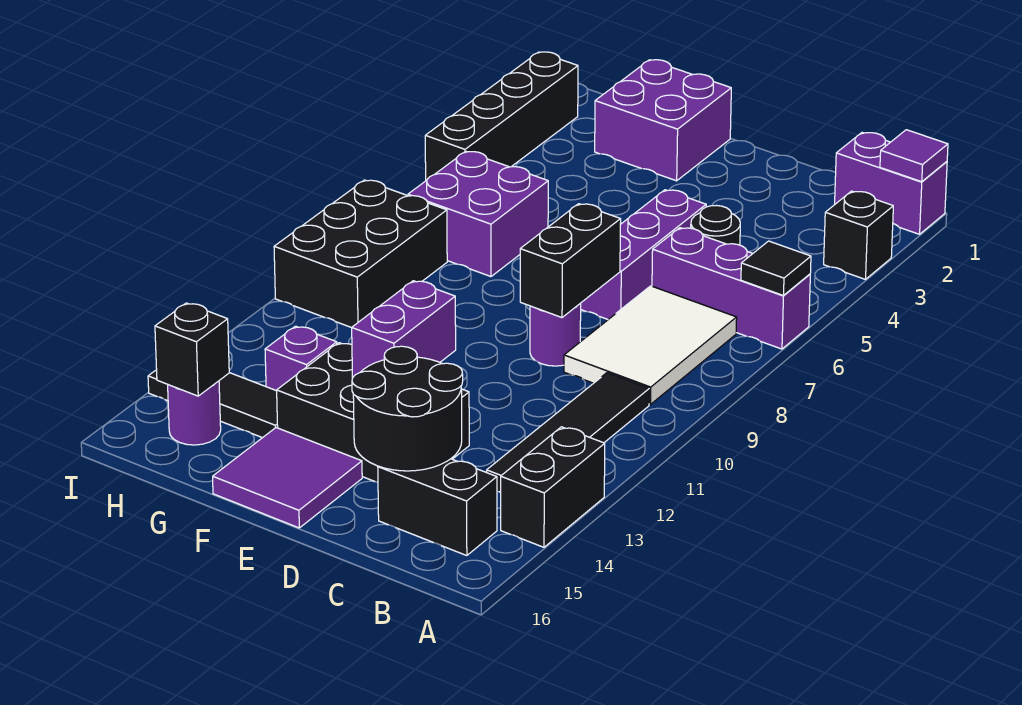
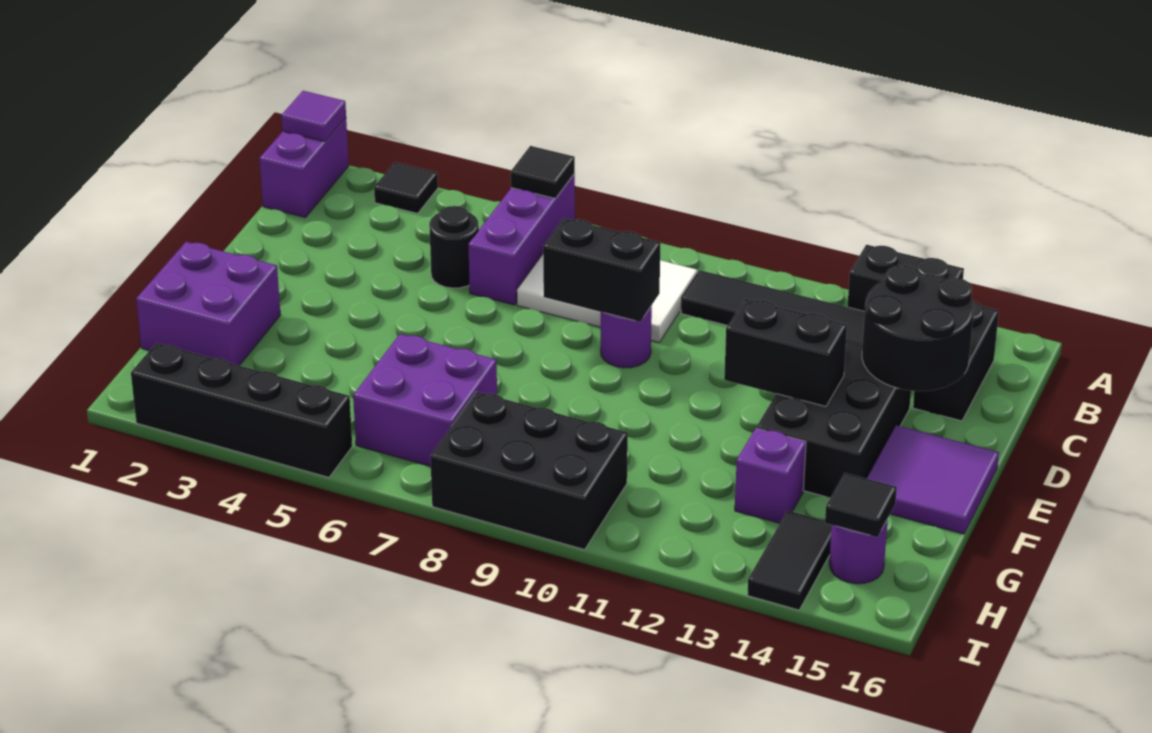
black brick A3 level 1 -> black tile A3 level 1
purple brick D5:D7 level 1 -> none
purple brick E12:E13 level 2 -> black brick E12:E13 level 2
black tile G14:I14 level 1 -> black tile H14:I14 level 1
black brick H15 level 2 -> black tile H15 level 2

